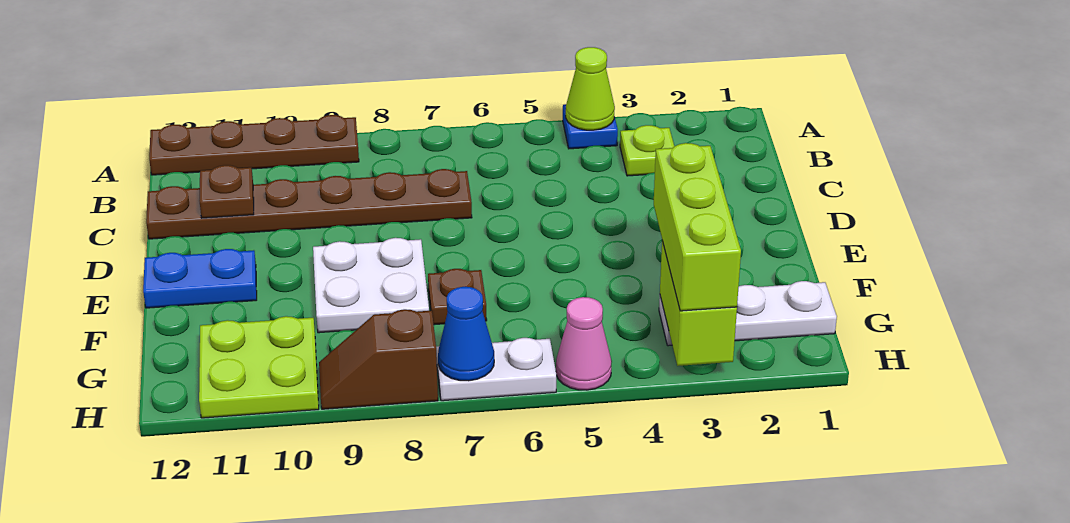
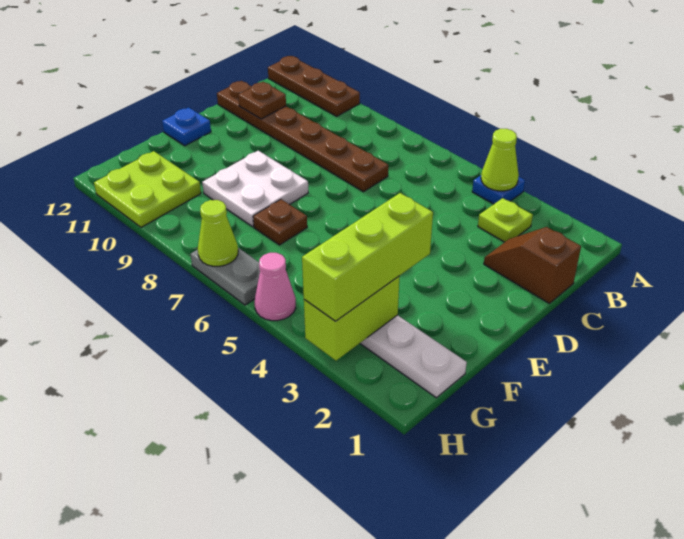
brown plate A9:A12 level 1 -> brown plate A10:A12 level 1
blue plate E11:E12 level 1 -> blue plate E12 level 1
white plate H6:H7 level 1 -> grey plate H6:H7 level 1
blue cone H7 level 2 -> lime cone H7 level 2
brown slope H8:H9 level 1 top 8 -> brown slope C1:C2 level 1 top 1

